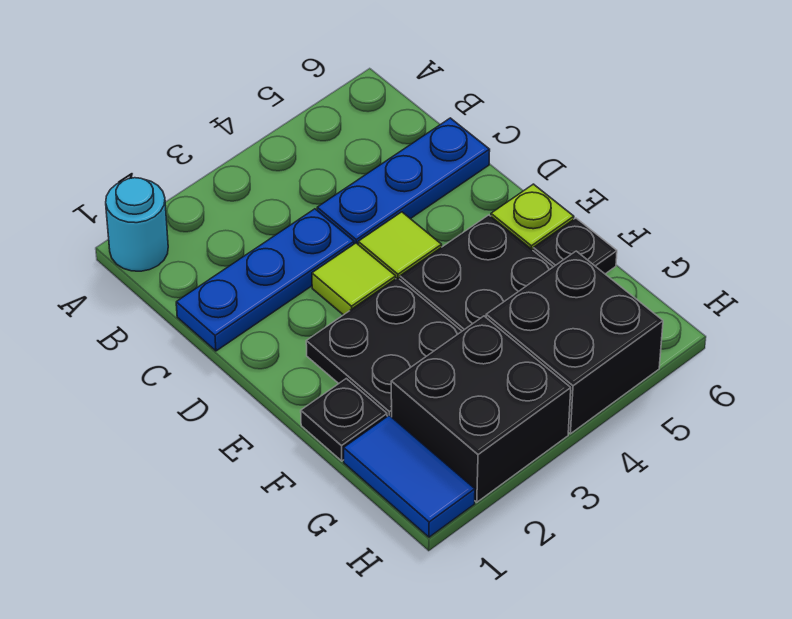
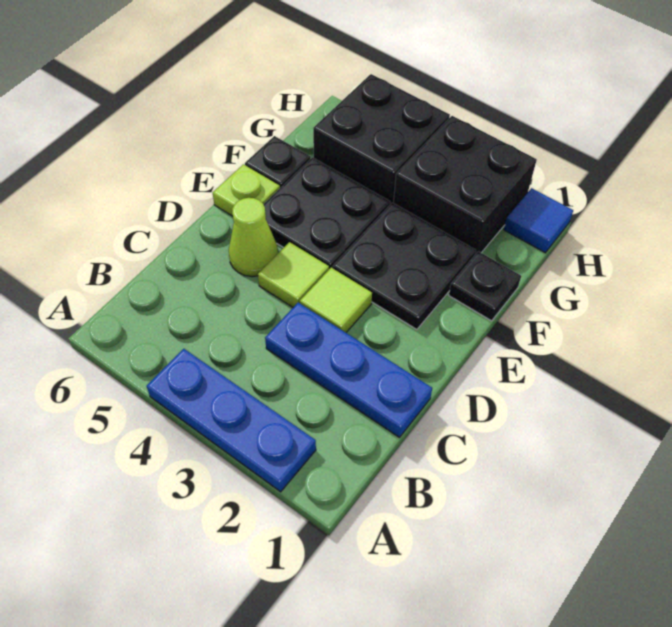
cyan round brick A1 level 1 -> none
blue plate C4:C6 level 1 -> blue plate A2:A4 level 1
none -> lime cone D5 level 1
blue tile G1:H1 level 1 -> blue tile H1 level 1

